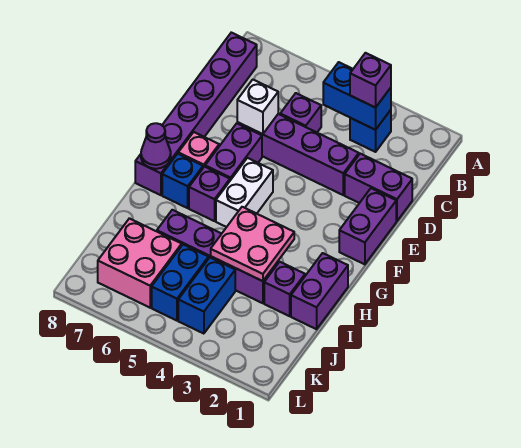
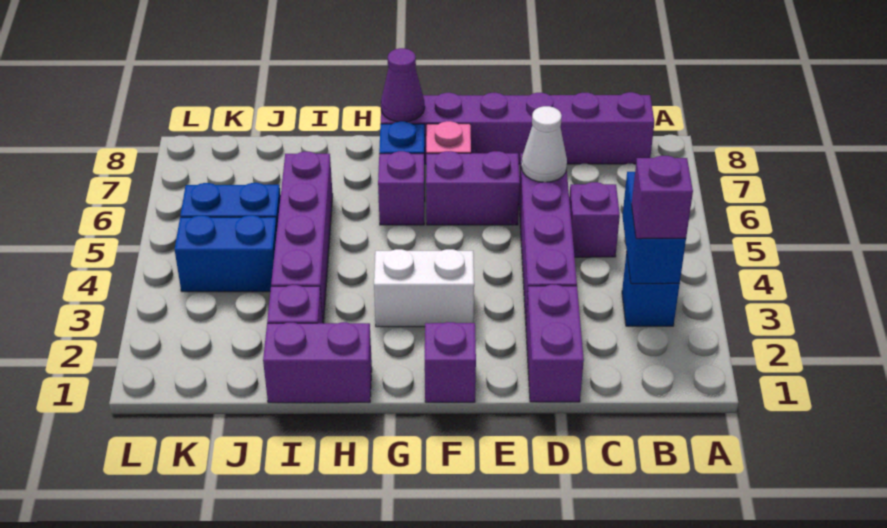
white brick D6 level 2 -> white cone D6 level 2
purple brick E1:F1 level 1 -> purple brick F1 level 1
white brick F5:G5 level 1 -> white brick F3:G3 level 1
pink plate H3:I4 level 2 -> none
pink brick J6:K7 level 1 -> none

